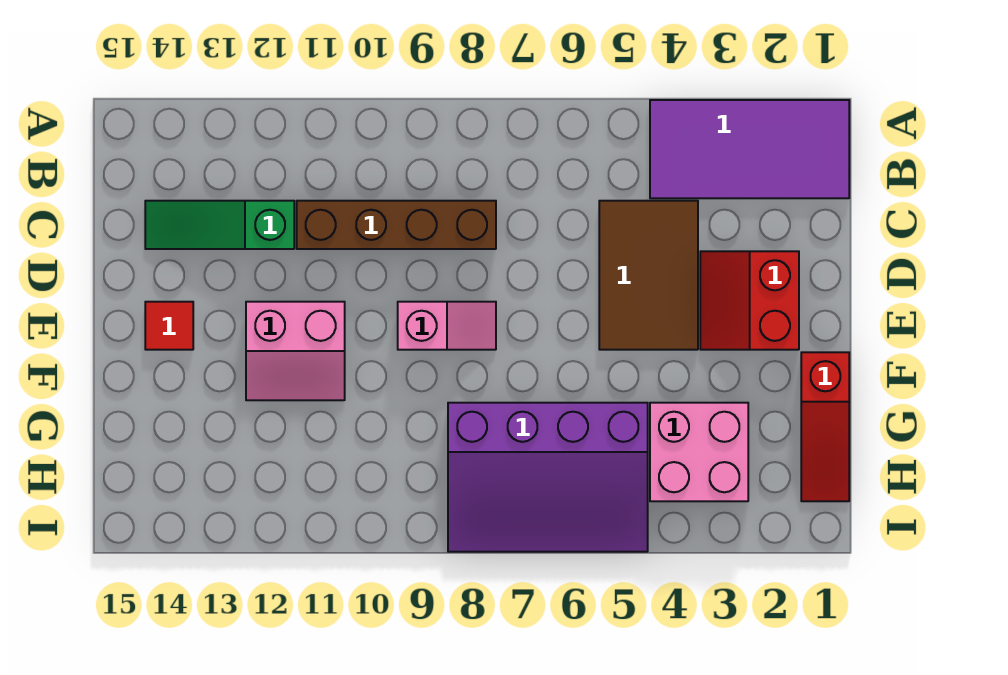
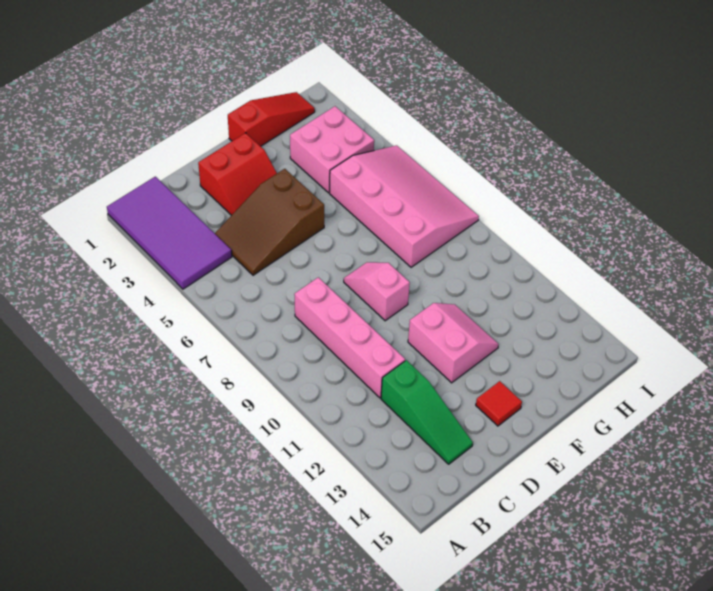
brown tile C4:E5 level 1 -> brown slope C4:E5 level 1 top E
brown brick C8:C11 level 1 -> pink brick C8:C11 level 1
purple slope G5:I8 level 1 top G -> pink slope G5:I8 level 1 top G

